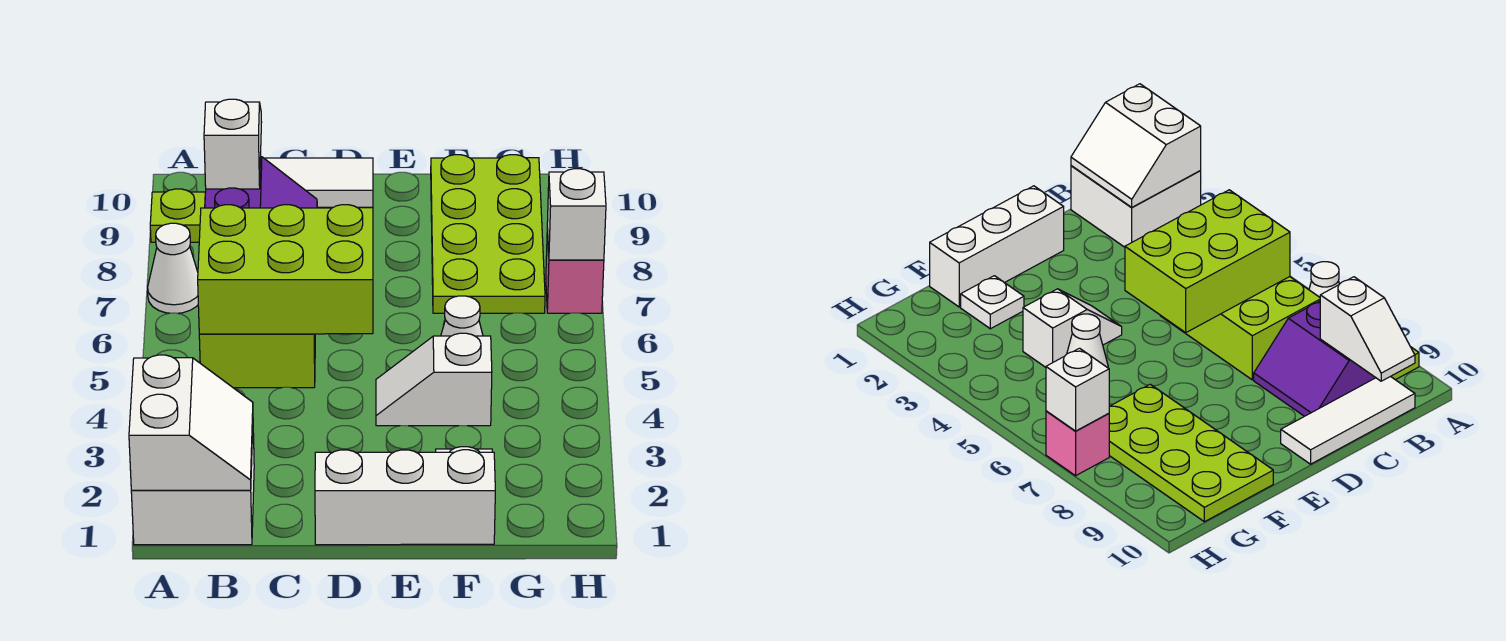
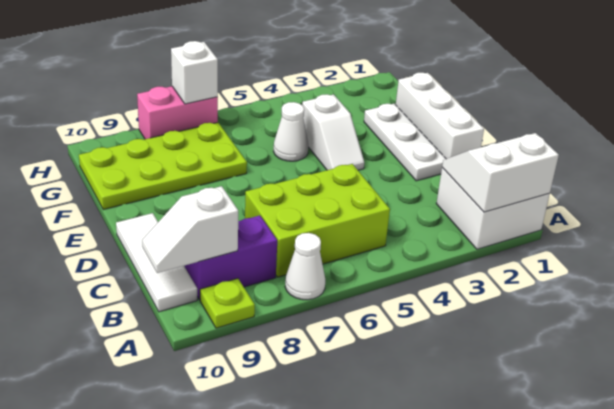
lime brick B5:D6 level 2 -> none
white plate F2 level 1 -> white plate D2:F2 level 1
pink brick H7 level 1 -> pink brick H7:H8 level 1

